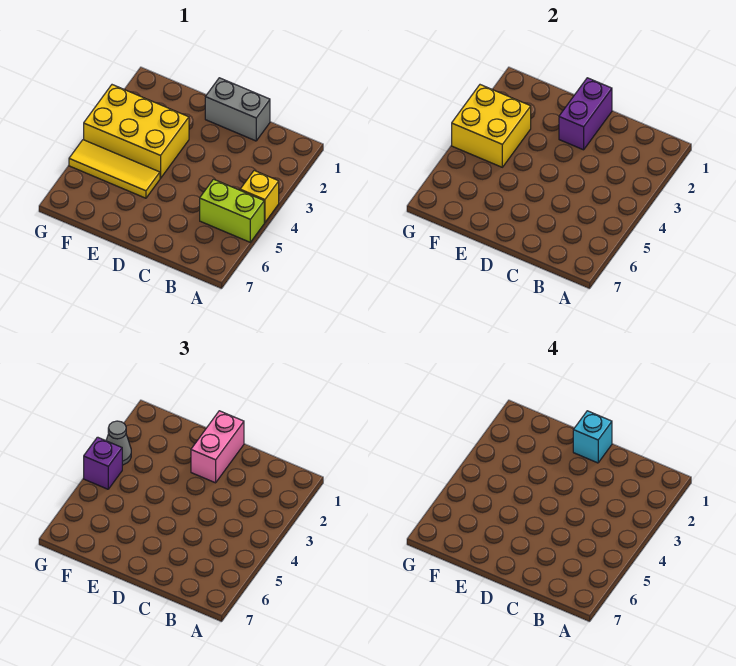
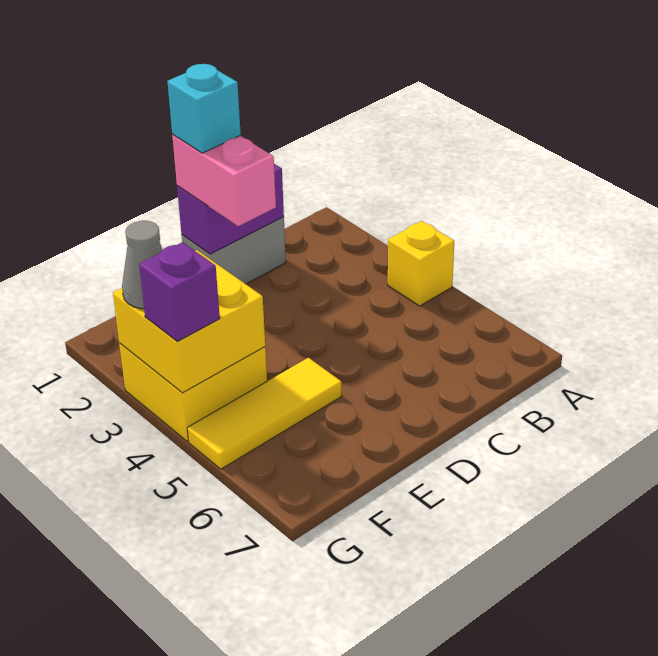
lime brick A5:B5 level 1 -> none
purple brick D1:D2 level 2 -> purple brick C1:D1 level 2
yellow brick E3:G4 level 1 -> yellow brick F3:G4 level 1

